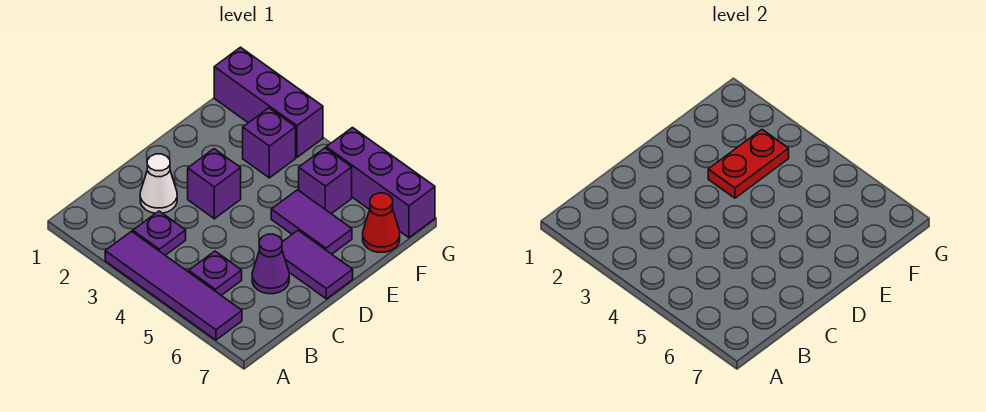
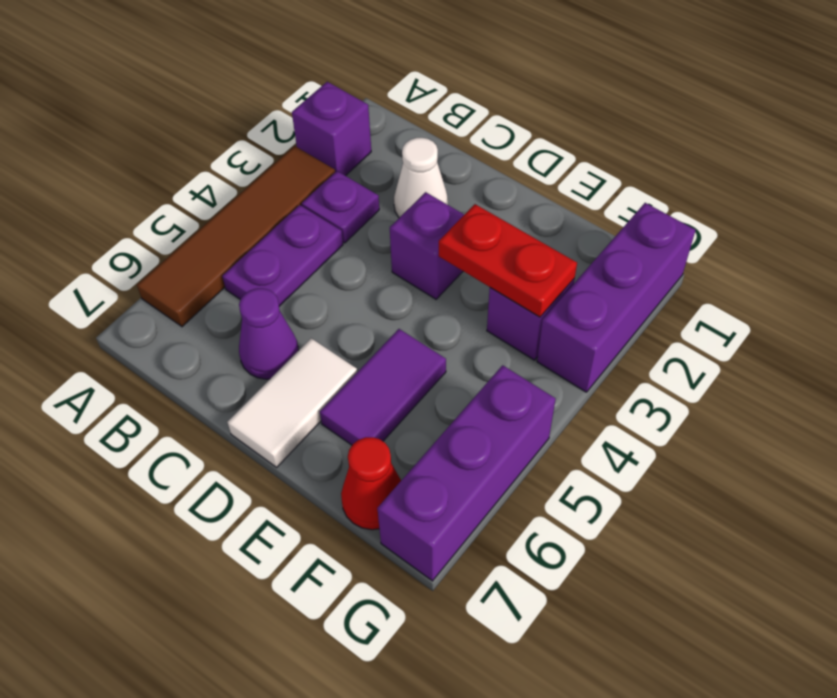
purple tile A3:A6 level 1 -> brown tile A3:A6 level 1
purple plate B5 level 1 -> purple plate B4:B5 level 1
purple tile D6:D7 level 1 -> white tile D6:D7 level 1
purple brick F5 level 1 -> purple brick A2 level 1

